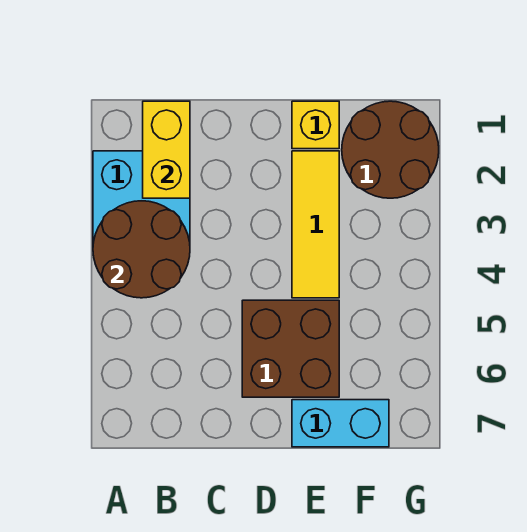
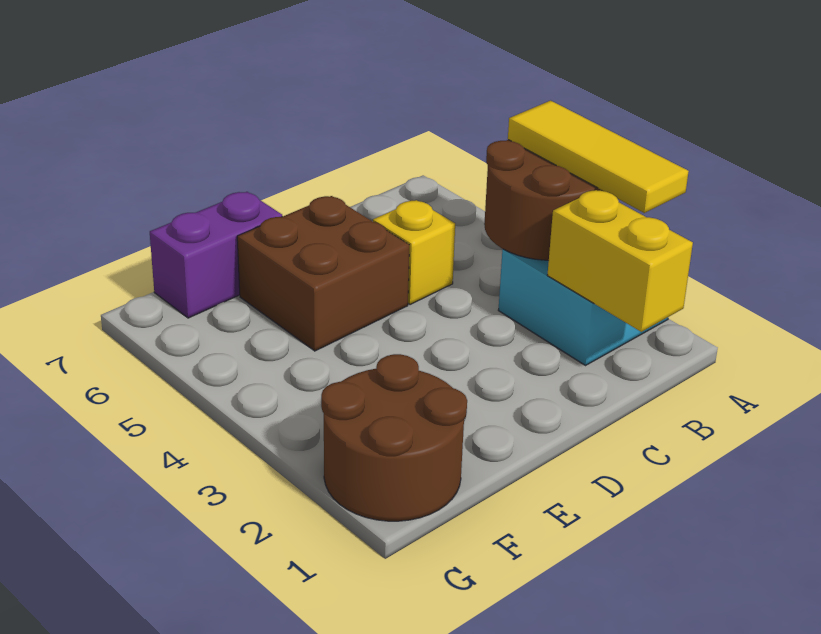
yellow brick E1 level 1 -> yellow brick C5 level 1
yellow tile E2:E4 level 1 -> yellow tile A2:A4 level 3
cyan brick E7:F7 level 1 -> purple brick E7:F7 level 1

